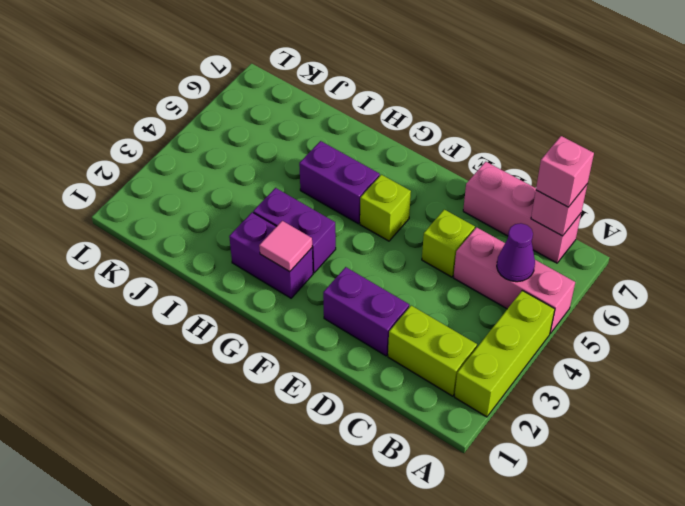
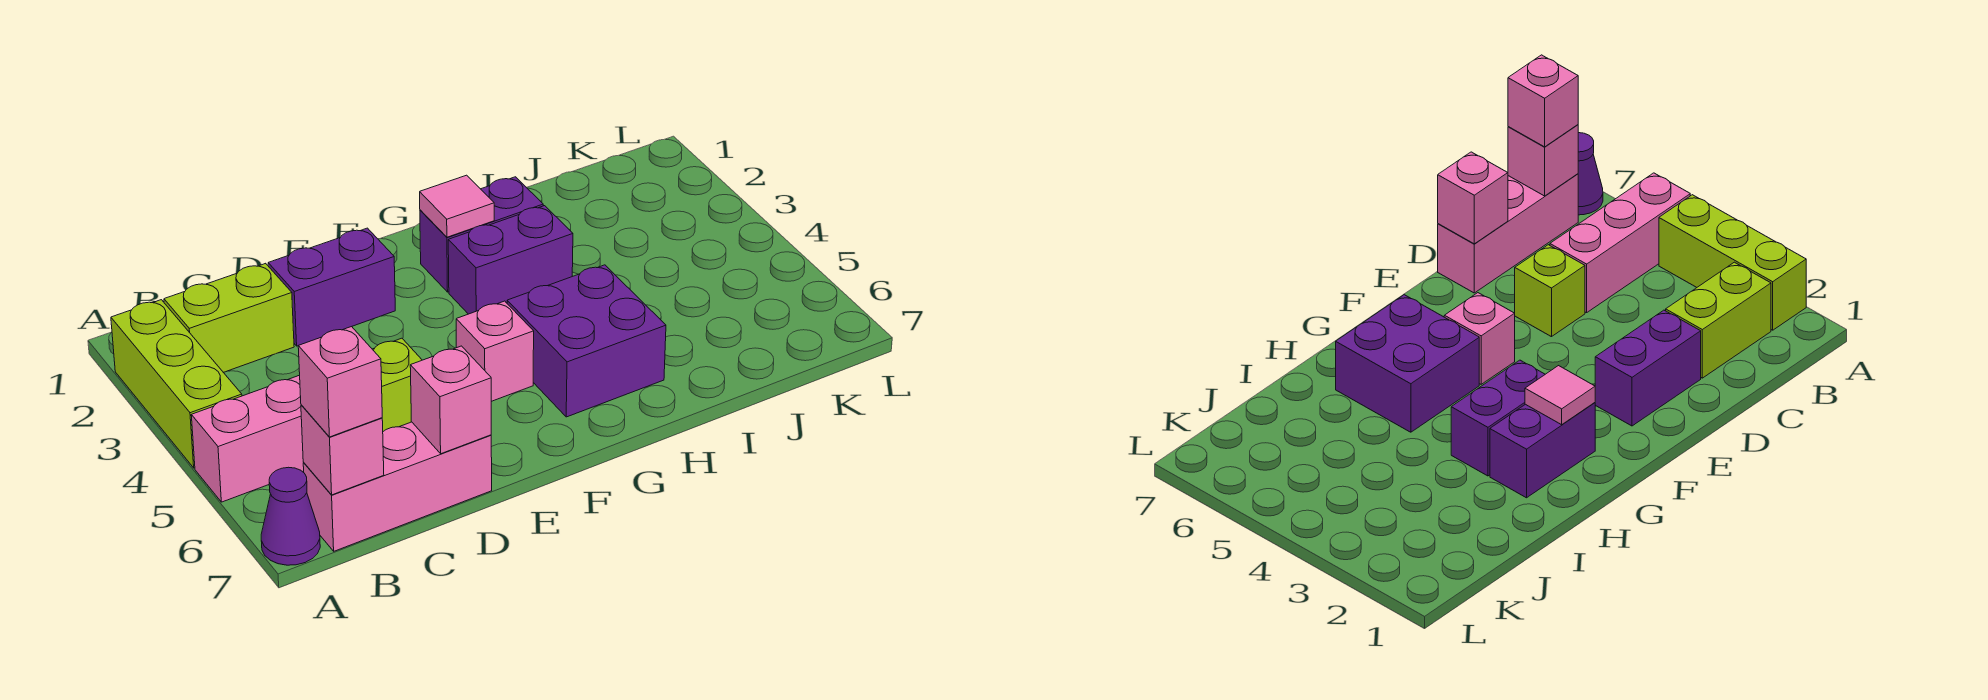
purple cone B5 level 2 -> purple cone A7 level 1
none -> pink brick D7 level 2
lime brick F5 level 1 -> pink brick F5 level 1
purple brick G5:H5 level 1 -> purple brick G5:H6 level 1

